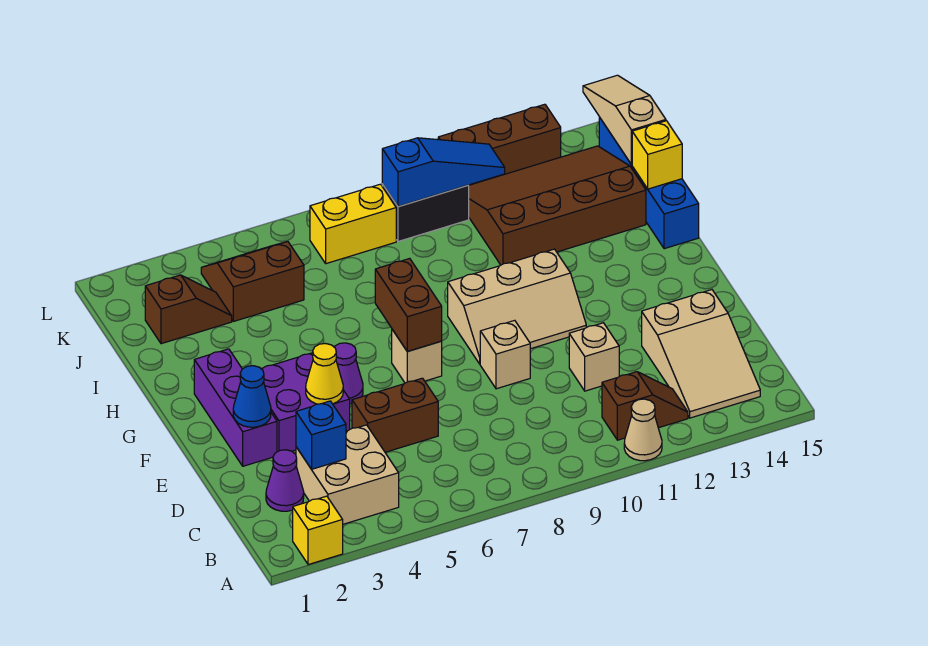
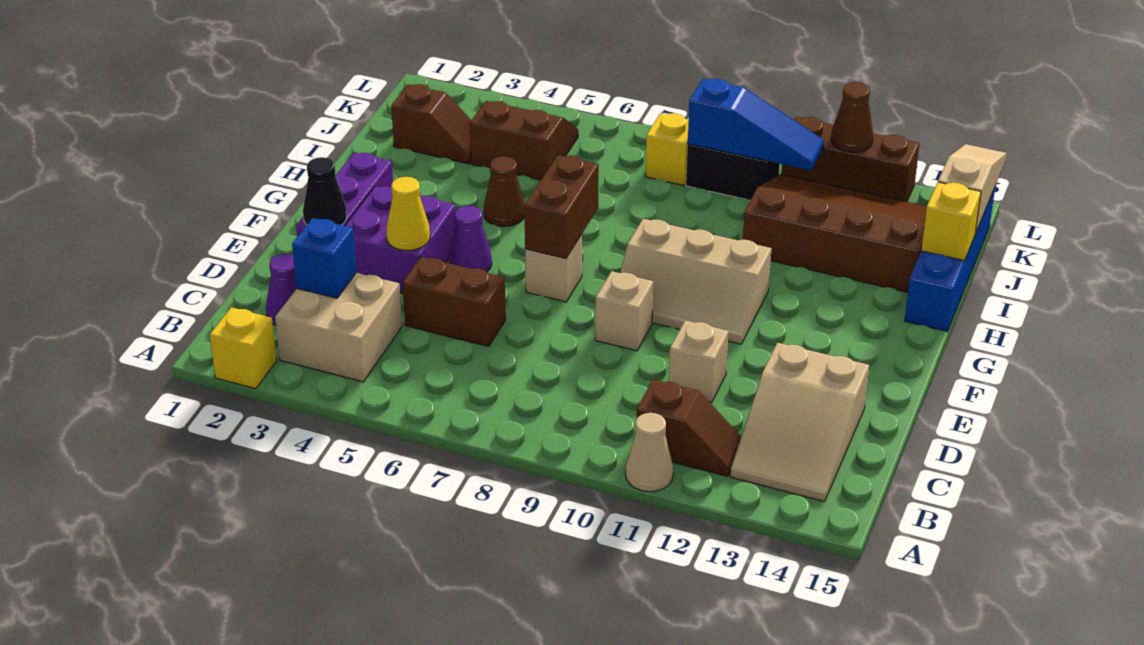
blue cone E2 level 2 -> black cone E2 level 2
none -> brown cone H5 level 1
yellow brick K7:K8 level 1 -> yellow brick K8 level 1
none -> brown cone L12 level 2

